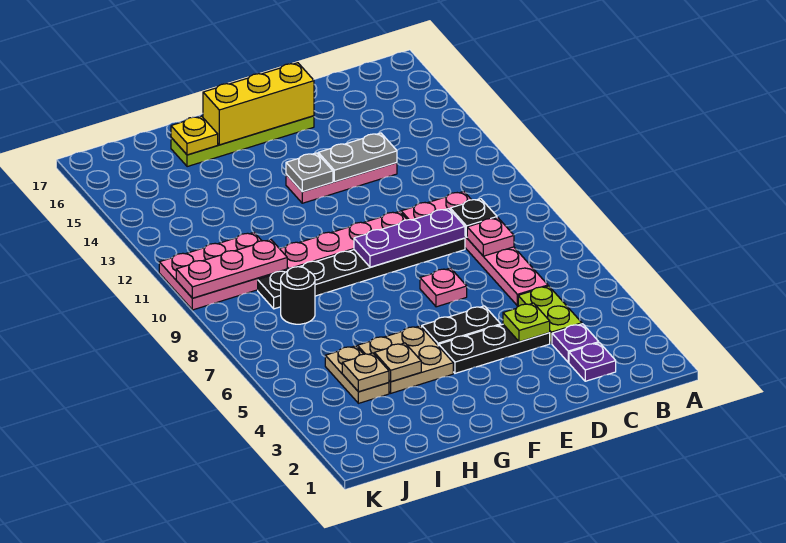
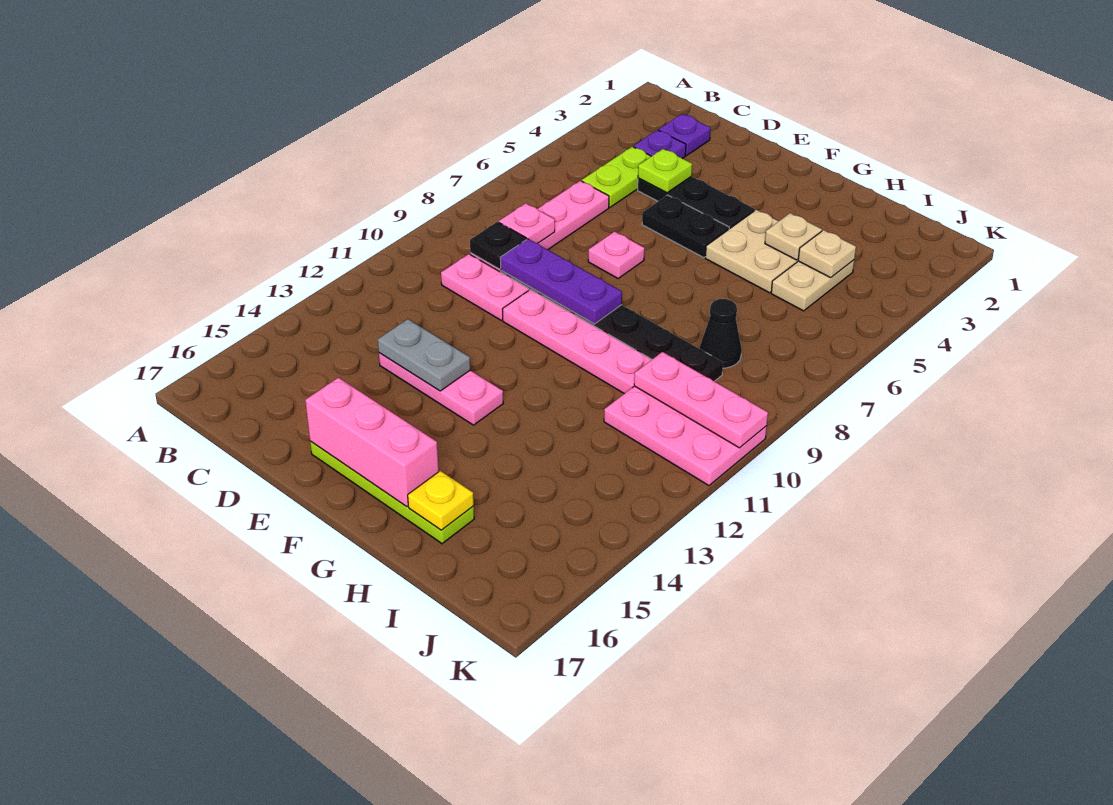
yellow brick E16:G16 level 2 -> pink brick E16:G16 level 2
grey plate F13 level 2 -> none
black round brick I8 level 1 -> black cone I8 level 1

